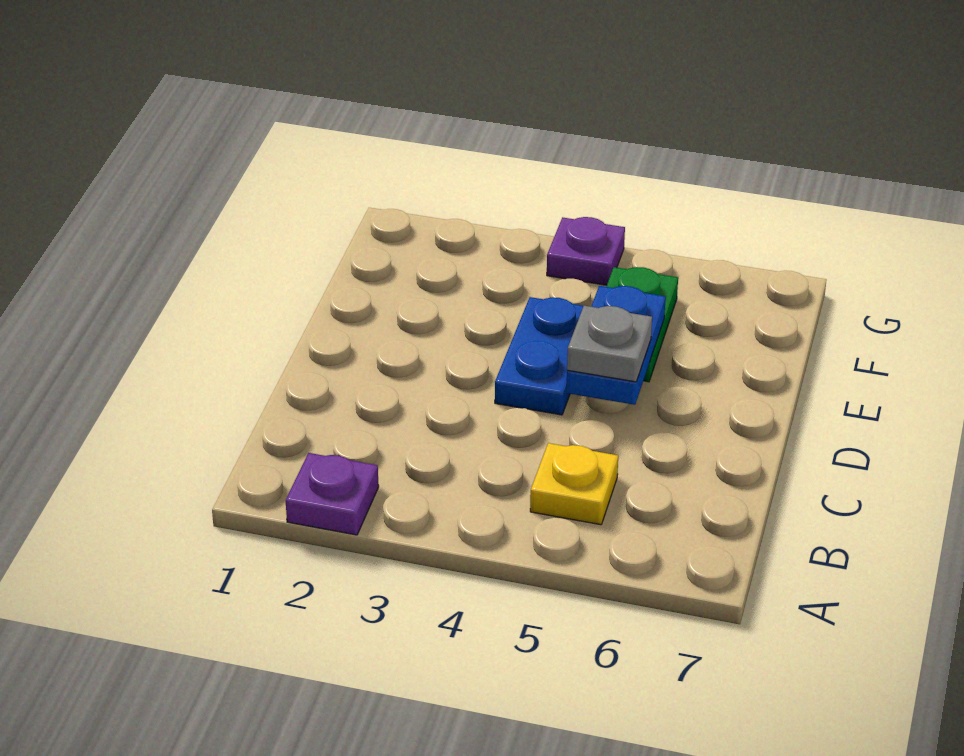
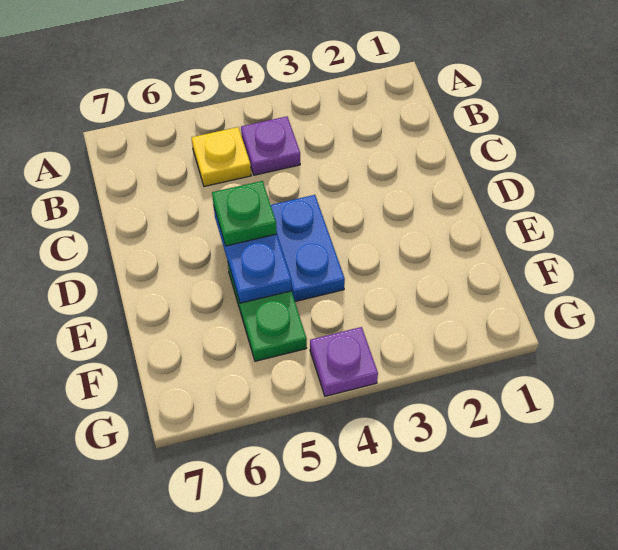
purple plate A2 level 1 -> purple plate B4 level 1
grey plate D5 level 3 -> green plate D5 level 3

